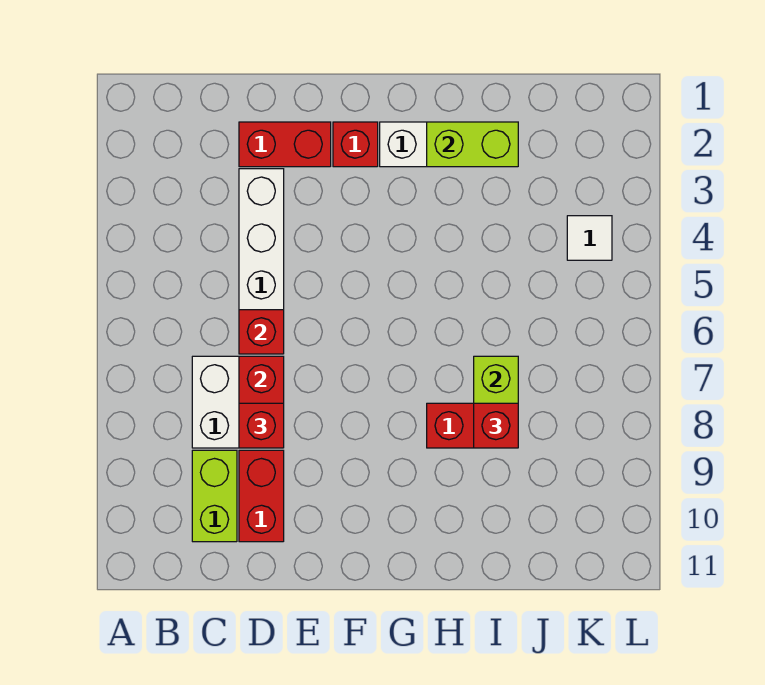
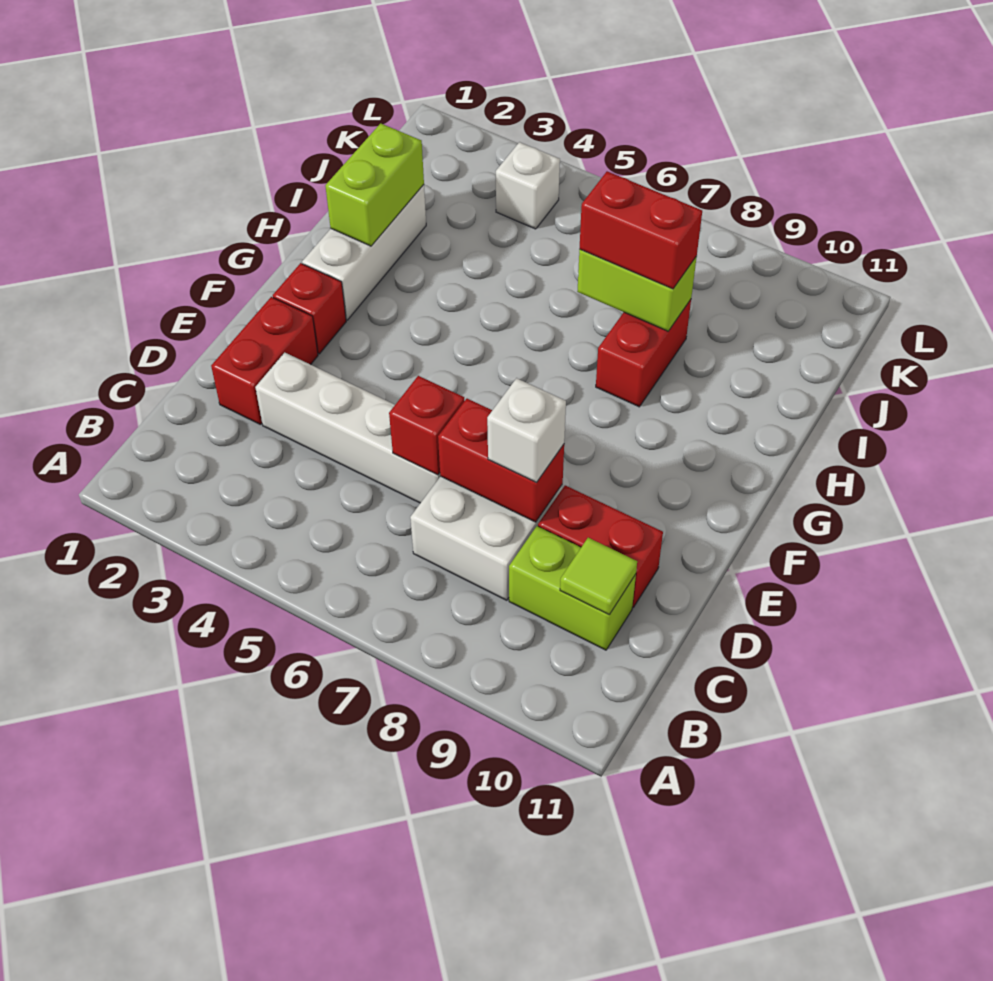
none -> lime tile C10 level 2
red brick D8 level 3 -> white brick D8 level 3
red brick I8 level 3 -> red brick I7:I8 level 3
white tile K4 level 1 -> white brick K4 level 1

